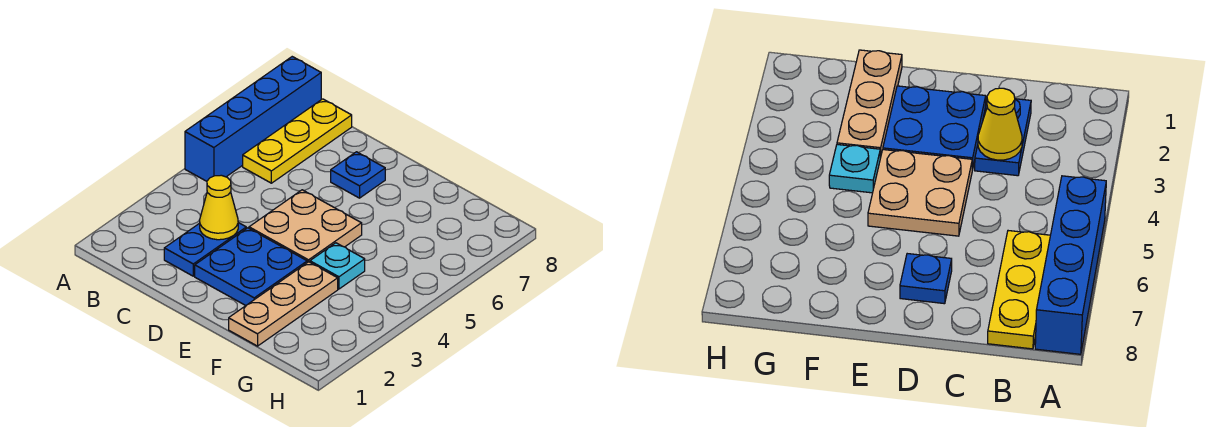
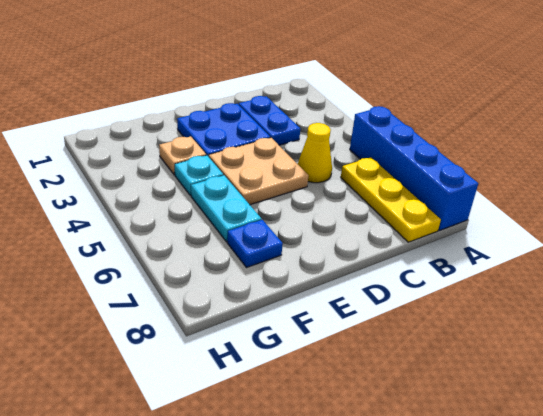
yellow cone C3 level 2 -> yellow cone C5 level 1
blue plate D7 level 1 -> blue plate F7 level 1
tan plate F1:F3 level 1 -> tan plate F3 level 1
none -> cyan plate F5:F6 level 1

